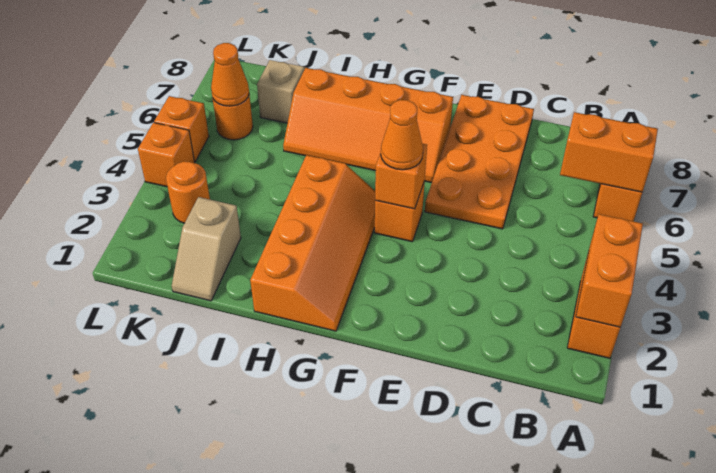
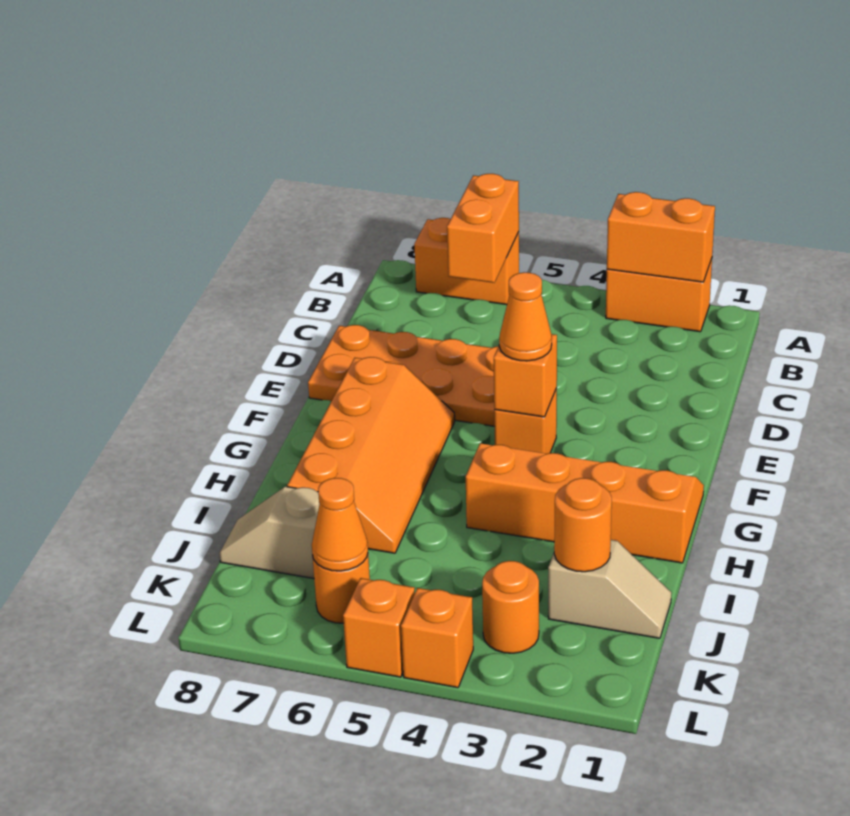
none -> orange round brick J2 level 2

